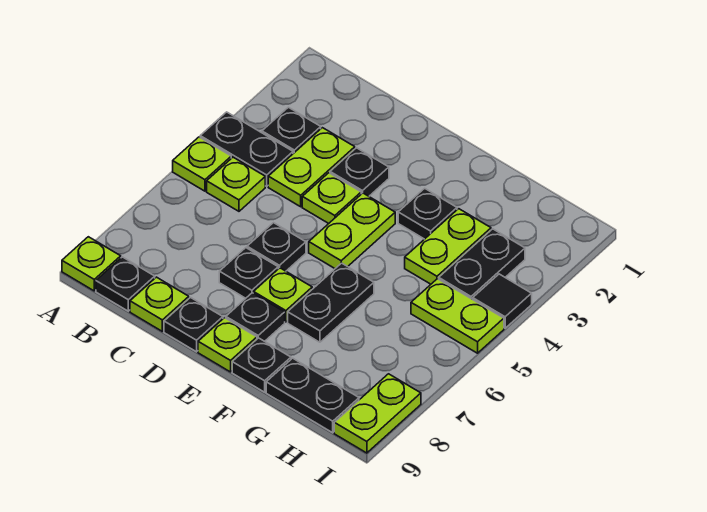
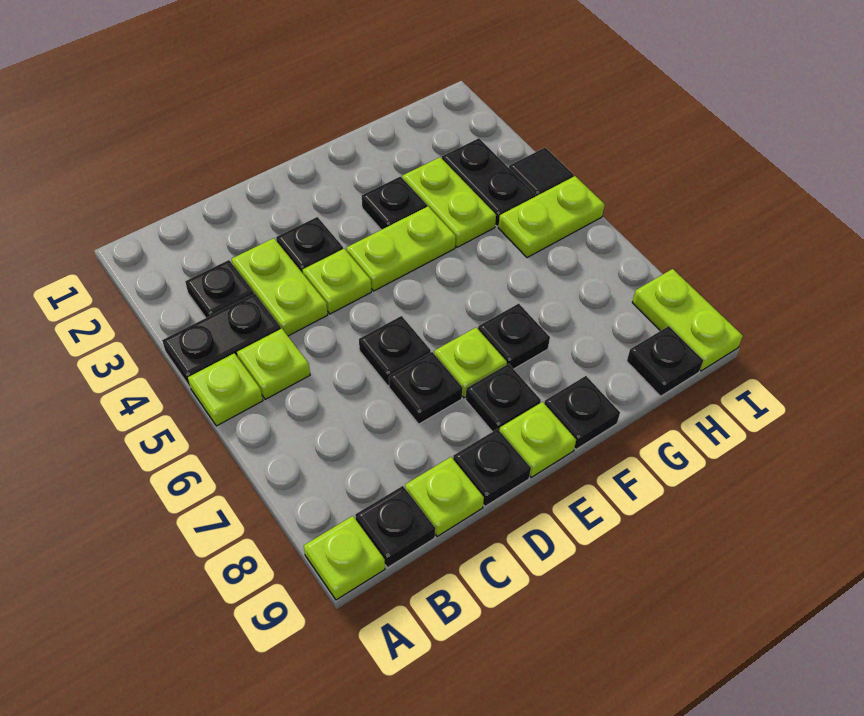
lime plate E4:E5 level 1 -> lime plate E4:F4 level 1
black plate F6:F7 level 1 -> black plate F7 level 1
black plate G9:H9 level 1 -> black plate H9 level 1

